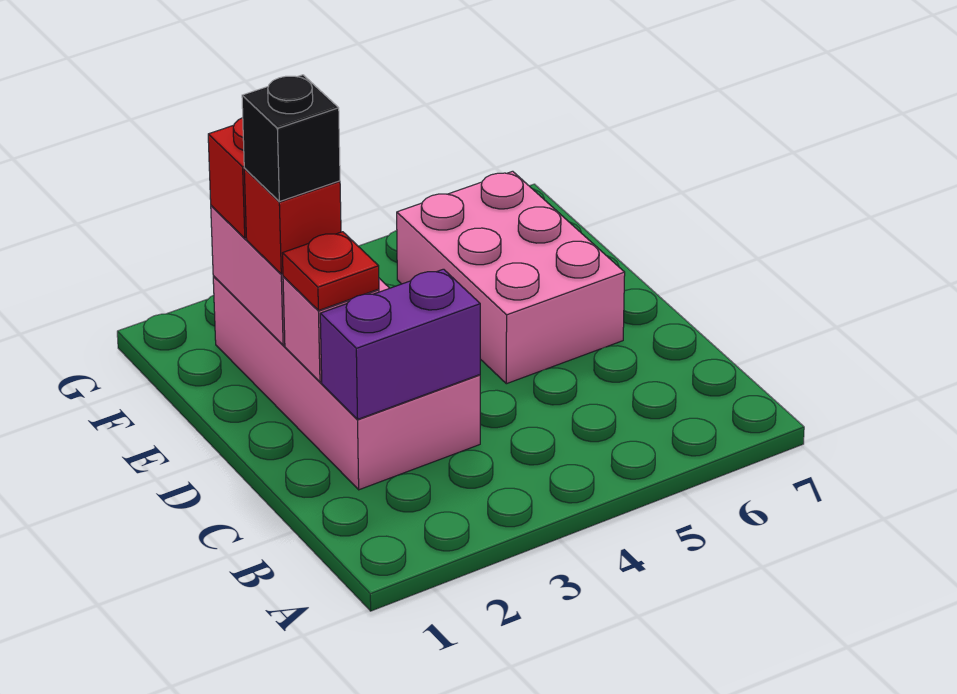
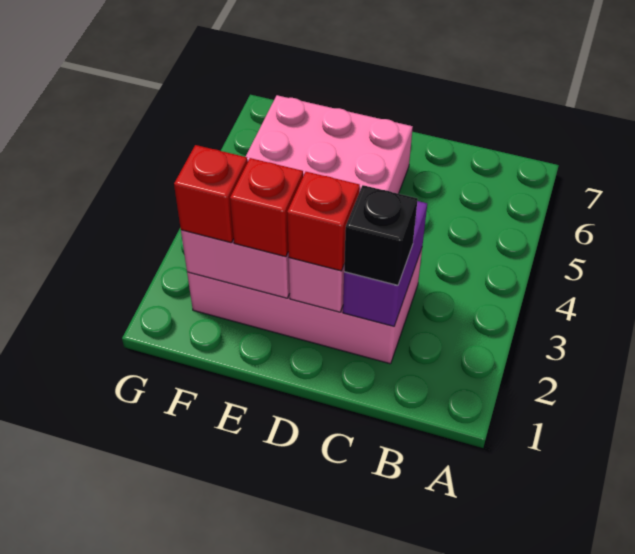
red plate D2 level 3 -> red brick D2 level 3
black brick E2 level 4 -> black brick C2 level 3

